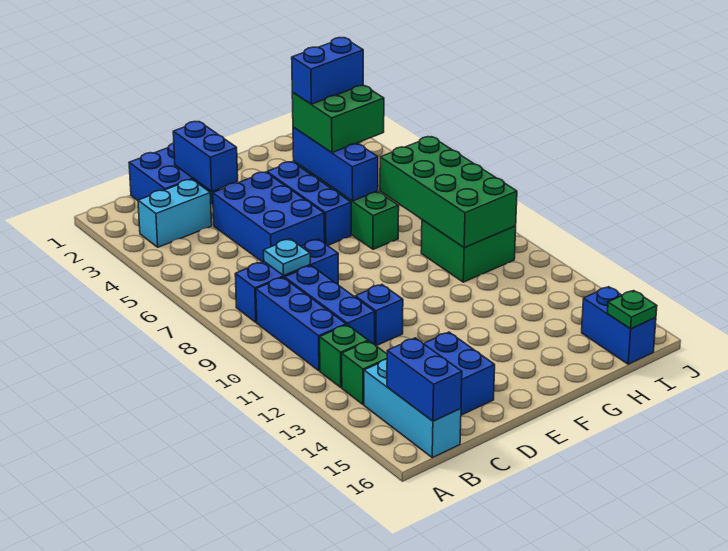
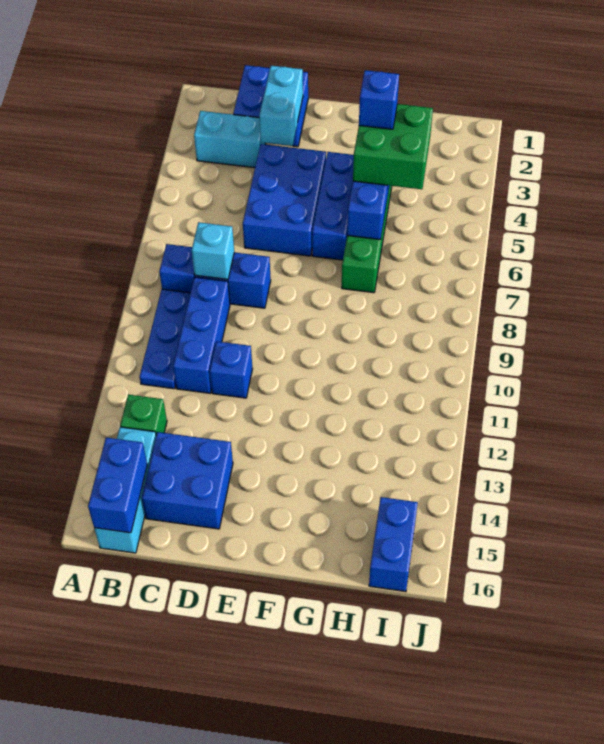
blue brick B9:B11 level 1 -> blue plate B9:B11 level 1
green brick B12 level 1 -> none
cyan plate C8 level 2 -> cyan brick C8 level 2
blue brick D2:D3 level 2 -> cyan brick D2:D3 level 2
blue brick G4:H4 level 4 -> blue brick G4 level 4
green brick H7:I10 level 2 -> none
green brick H9:I10 level 1 -> none
green plate I16 level 2 -> none

